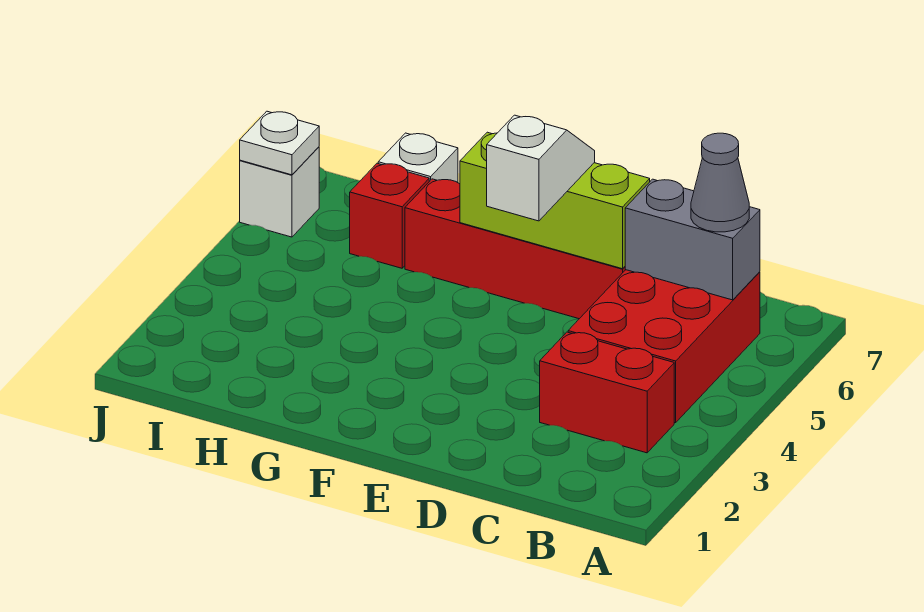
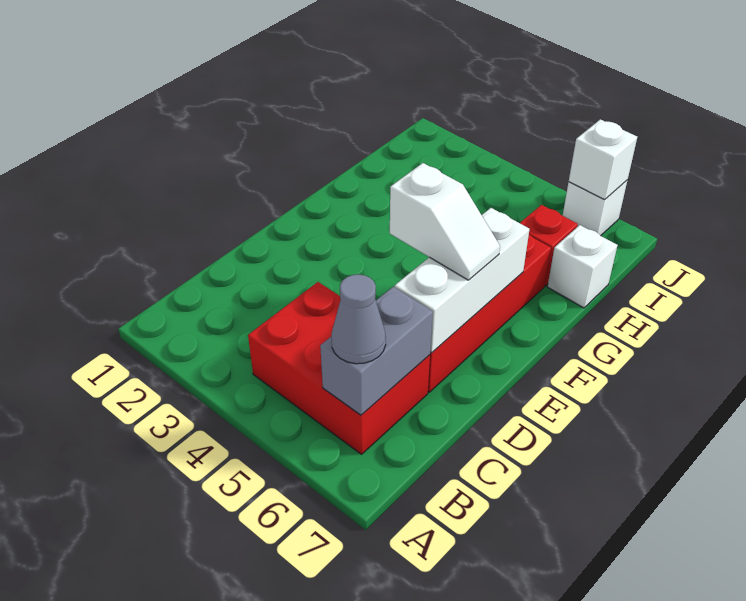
red brick B3:C3 level 1 -> none
lime brick D6:F6 level 2 -> white brick D6:F6 level 2
white plate J6 level 2 -> white brick J6 level 2

